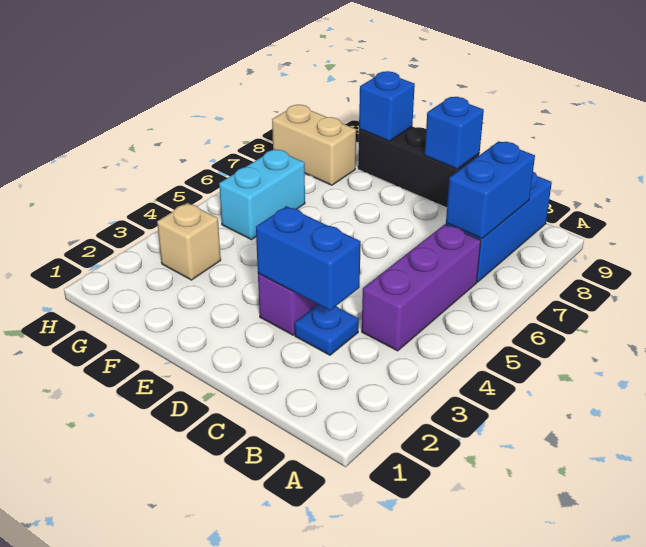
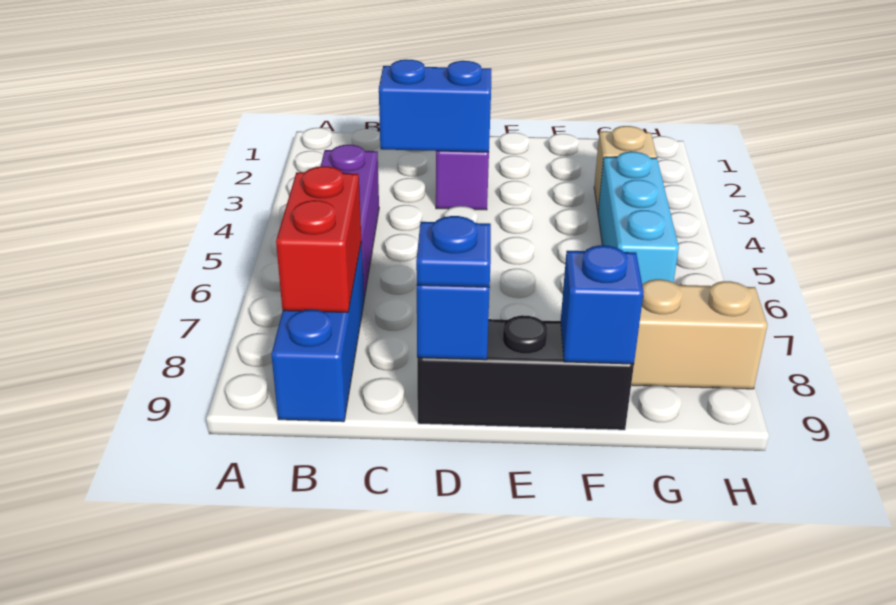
blue brick B7:B8 level 2 -> red brick B7:B8 level 2
blue plate C3 level 1 -> blue plate D9 level 3
cyan brick G5:G6 level 1 -> cyan brick G4:G6 level 1

